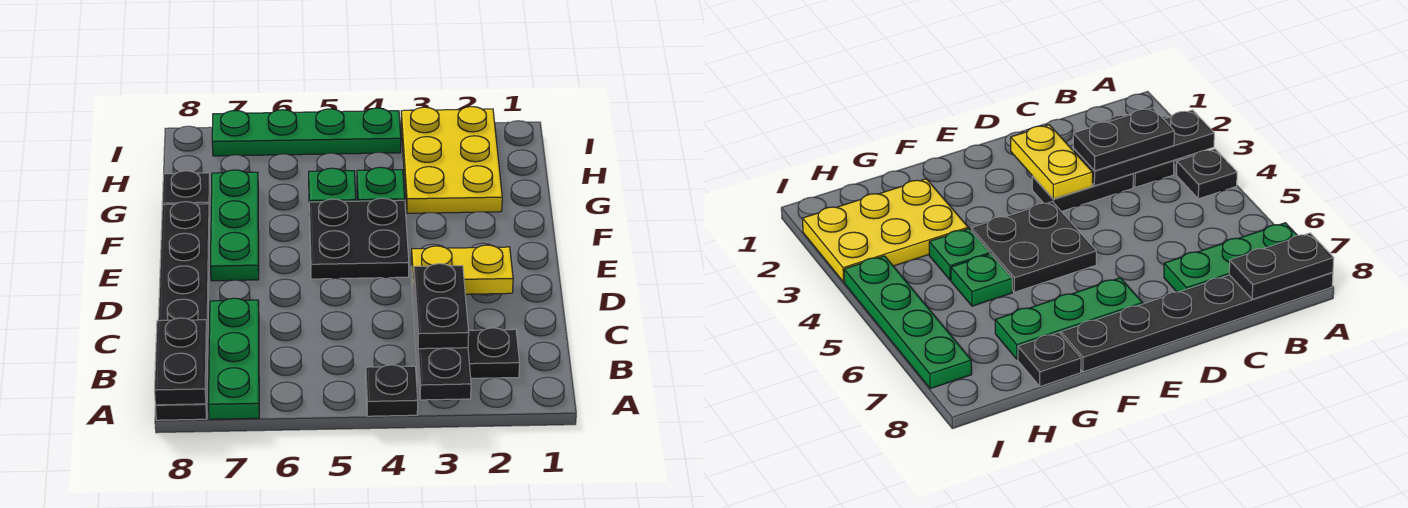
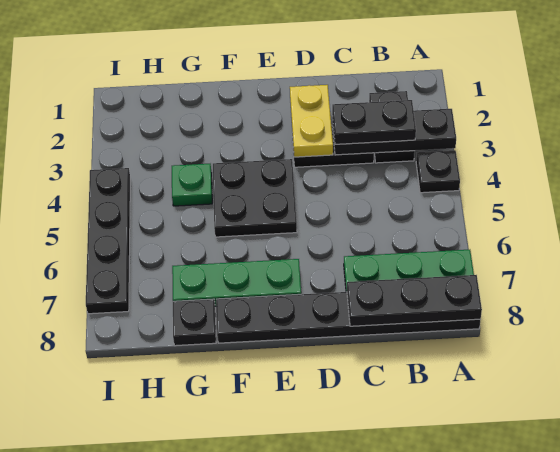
black plate A8:B8 level 2 -> black plate A8:C8 level 2
yellow plate G2:I3 level 1 -> none
green plate G5 level 1 -> none
green plate I4:I7 level 1 -> black plate I4:I7 level 1

